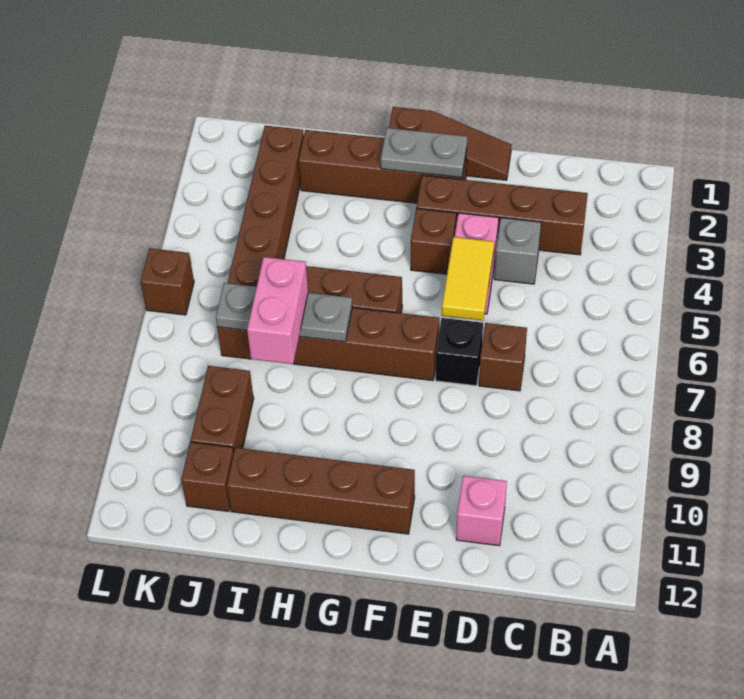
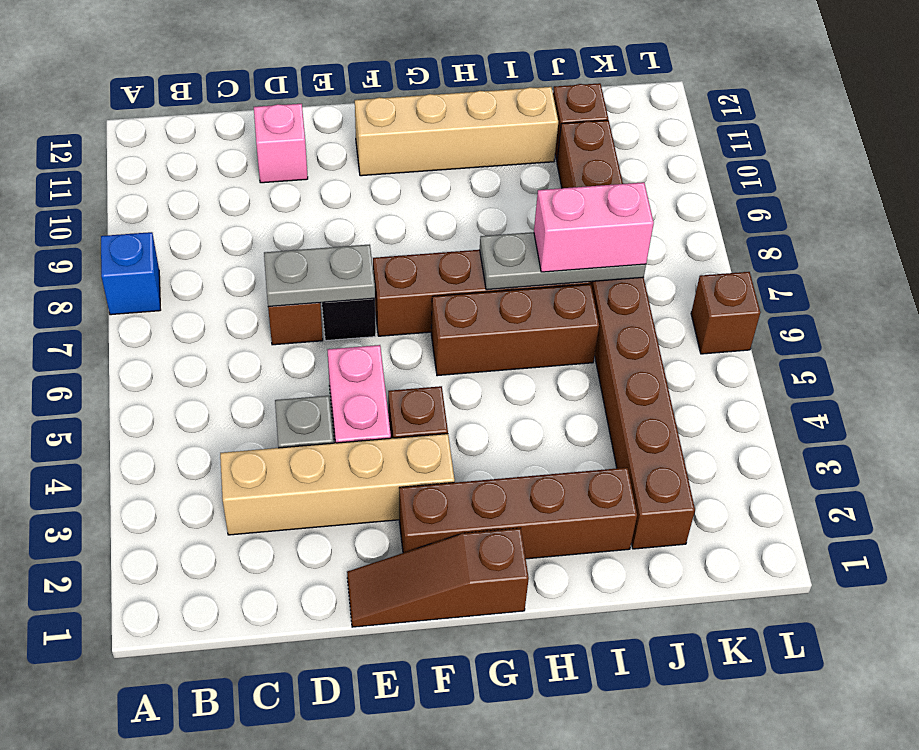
none -> blue brick A8 level 1
brown brick C3:F3 level 1 -> tan brick C3:F3 level 1
yellow tile E5:E6 level 2 -> none
grey plate F2:G2 level 2 -> grey plate D7:E7 level 2
brown brick F11:I11 level 1 -> tan brick F11:I11 level 1
pink brick I7:I8 level 3 -> pink brick I7:J7 level 3

